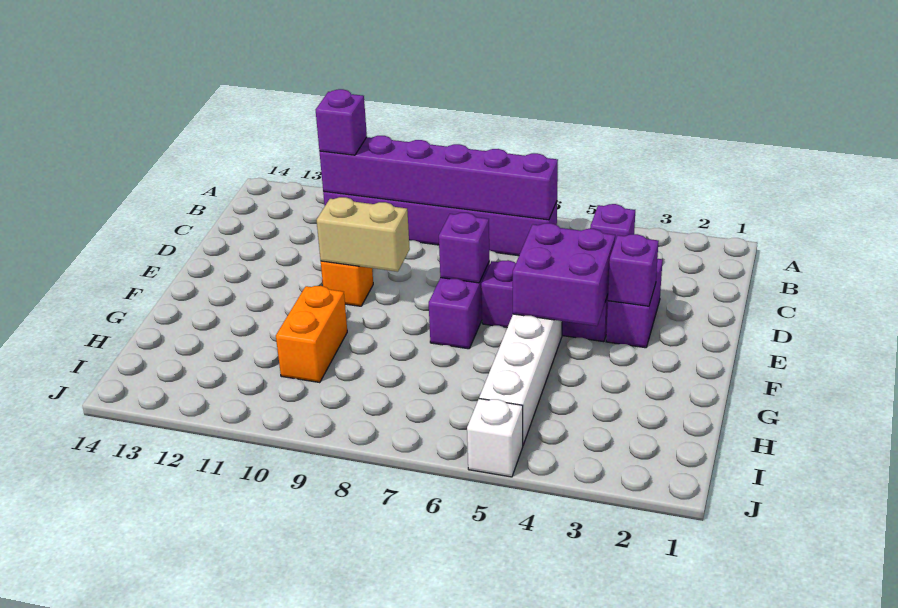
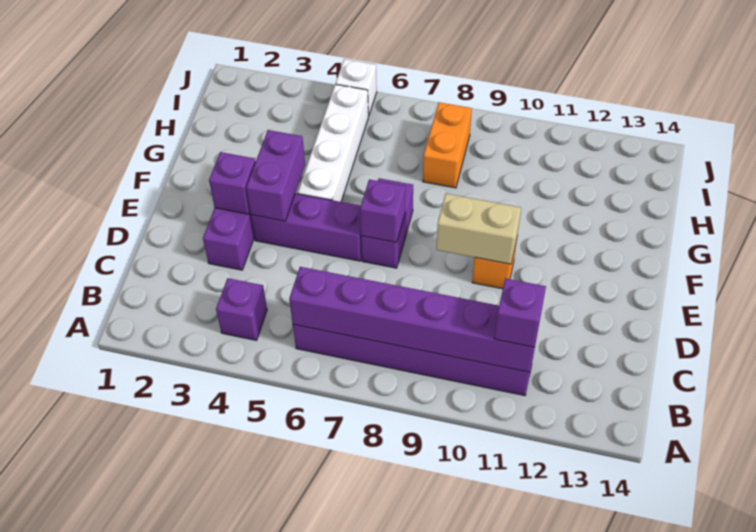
purple brick E4:F5 level 2 -> purple brick E4:F4 level 2
orange brick G10:H10 level 1 -> orange brick H8:I8 level 1

